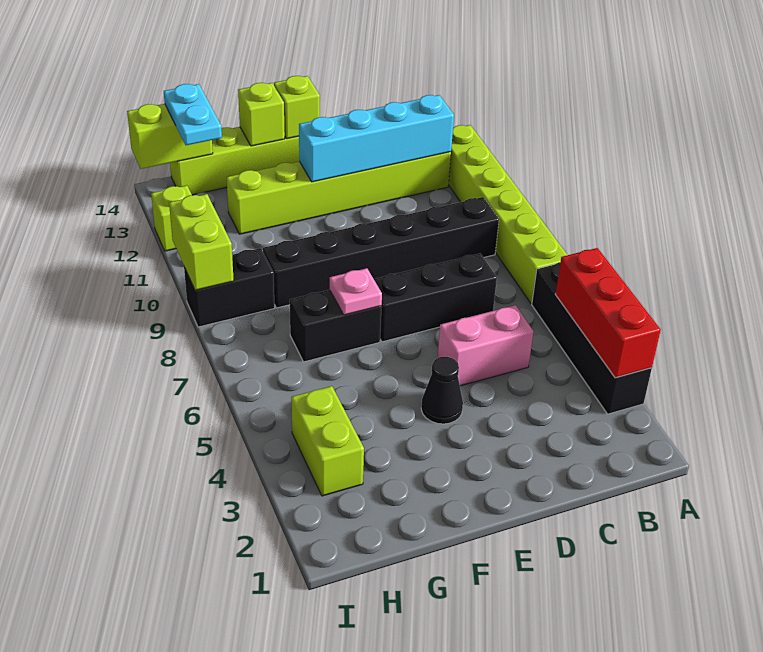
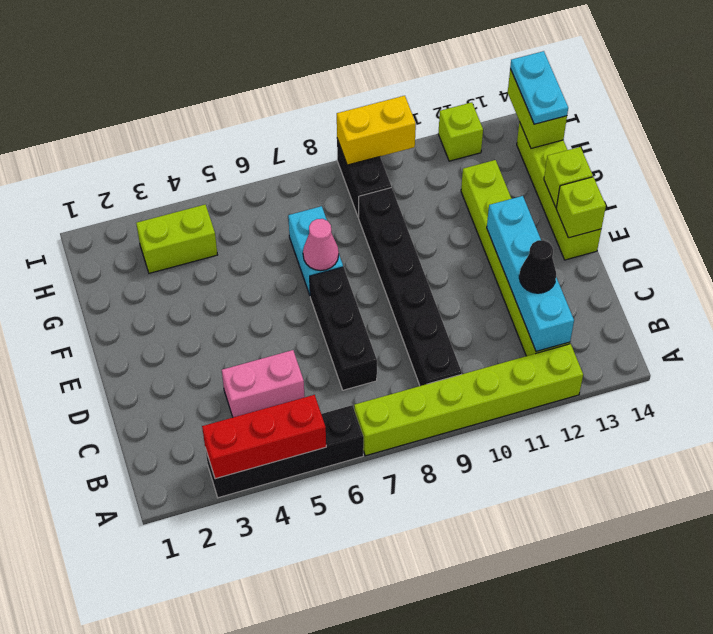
pink brick C5:D5 level 1 -> pink brick C4:C5 level 1
black cone E4 level 1 -> black cone C12 level 3
black brick F7:G7 level 1 -> cyan brick F7:G7 level 1
pink plate F7 level 2 -> pink cone F7 level 2
cyan plate H13:H14 level 3 -> cyan plate H14:I14 level 3
lime brick I9:I10 level 2 -> yellow brick I9:I10 level 2

